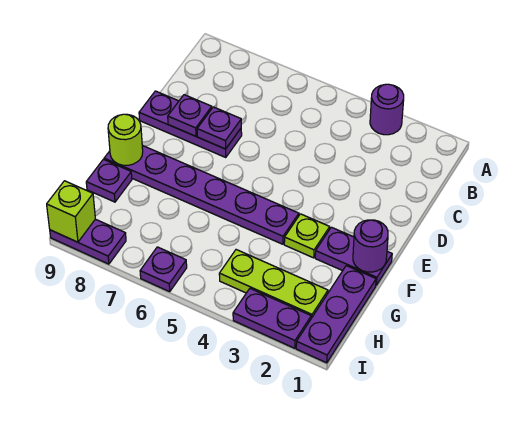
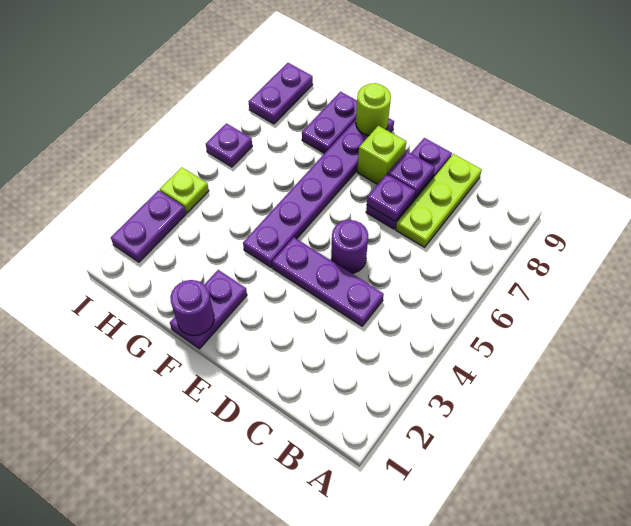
purple round brick A3 level 1 -> purple round brick D5 level 1
lime plate F3 level 1 -> lime plate I4 level 1
purple plate G1:I1 level 1 -> purple plate C4:E4 level 1
purple plate G9 level 1 -> purple plate G8:G9 level 1
lime plate H2:H4 level 1 -> lime plate C7:C9 level 1
lime brick I9 level 2 -> lime brick E8 level 1

